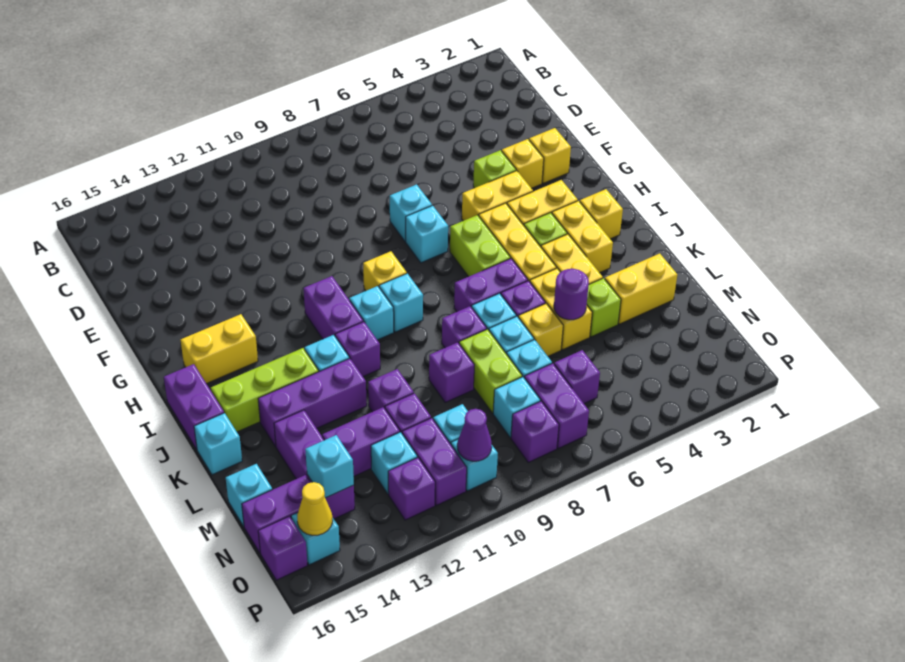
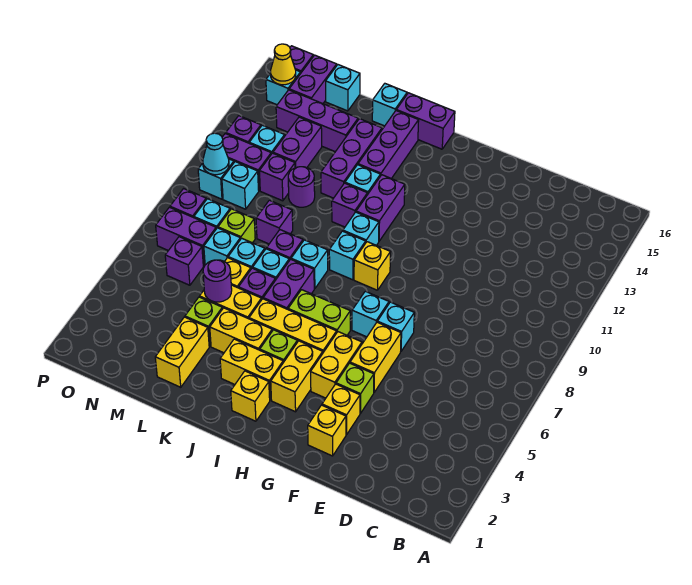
purple brick H11:I11 level 1 -> purple brick I11:I12 level 1
yellow brick H14:H15 level 1 -> yellow brick F5:F6 level 1
lime brick J13:J15 level 1 -> purple brick J13:J15 level 1
lime brick L8:M8 level 1 -> lime brick M8 level 1
purple brick L11 level 1 -> purple round brick L11 level 1
cyan brick N14 level 2 -> cyan brick J8 level 1
purple cone O10 level 2 -> cyan cone O10 level 2

